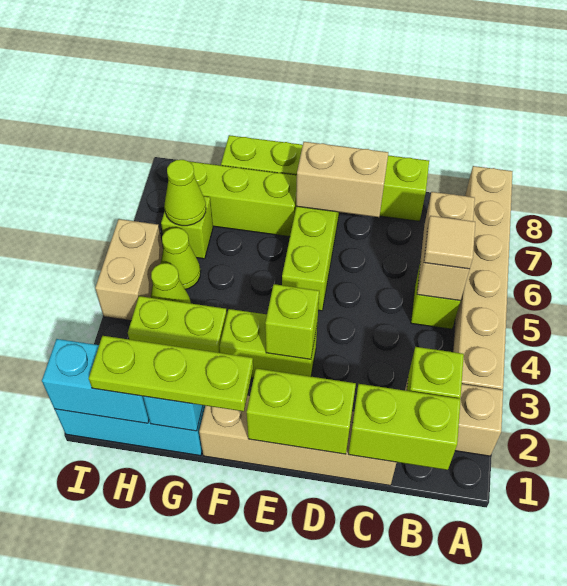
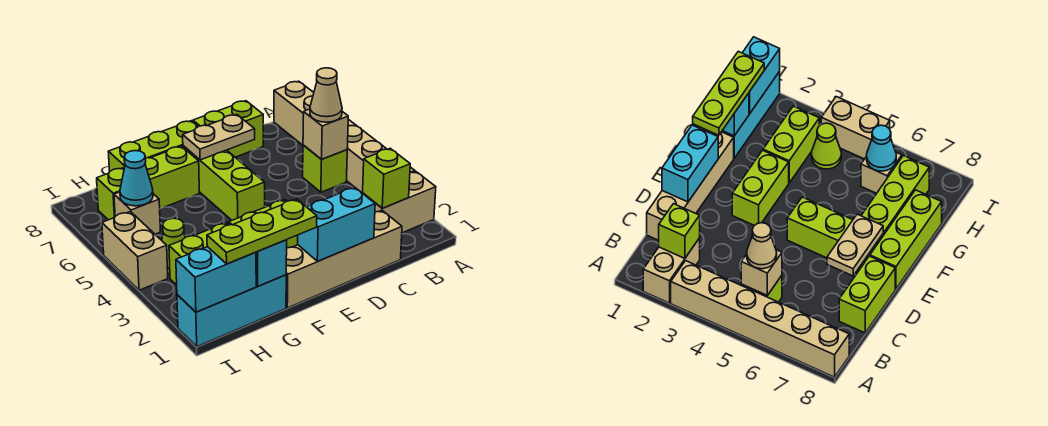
lime brick B1:C1 level 2 -> none
tan brick B5:B6 level 2 -> tan brick B5 level 2
tan tile B5 level 3 -> tan cone B5 level 3
lime brick D1:E1 level 2 -> cyan brick D1:E1 level 2
tan brick D7:E7 level 2 -> tan plate D7:E7 level 2
lime brick E3 level 2 -> none
lime cone H5 level 1 -> none
lime brick H6 level 1 -> tan brick H6 level 1
lime cone H6 level 2 -> cyan cone H6 level 2

